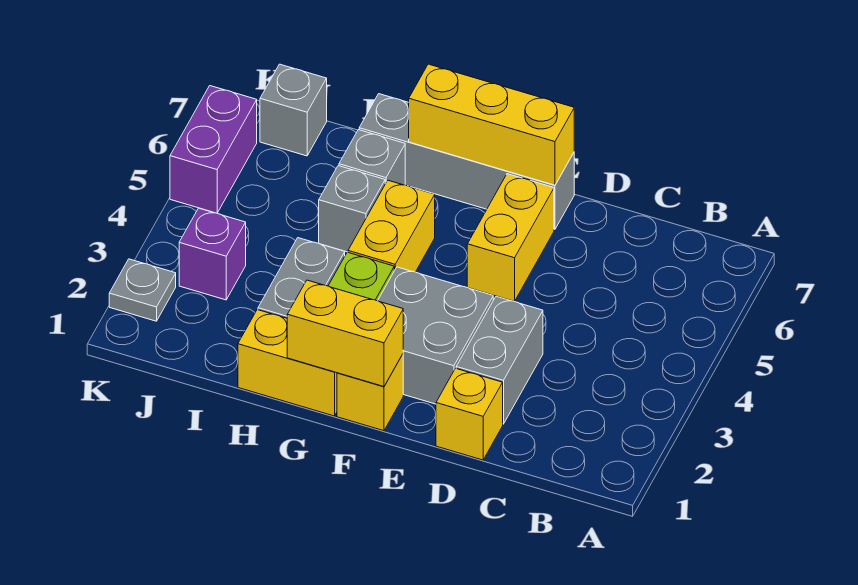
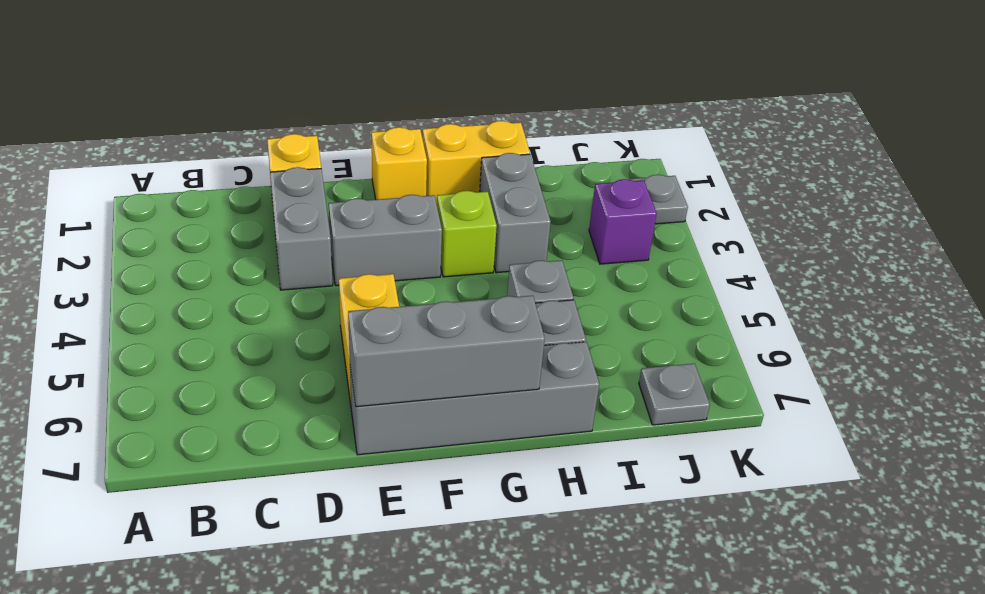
grey brick E2:F3 level 1 -> grey brick E3:F3 level 1
yellow brick E7:G7 level 2 -> grey brick E7:G7 level 2
yellow brick F1:G1 level 2 -> none
yellow brick G4:G5 level 1 -> none
grey brick J7 level 1 -> grey plate J7 level 1
purple brick K5:K6 level 1 -> none

